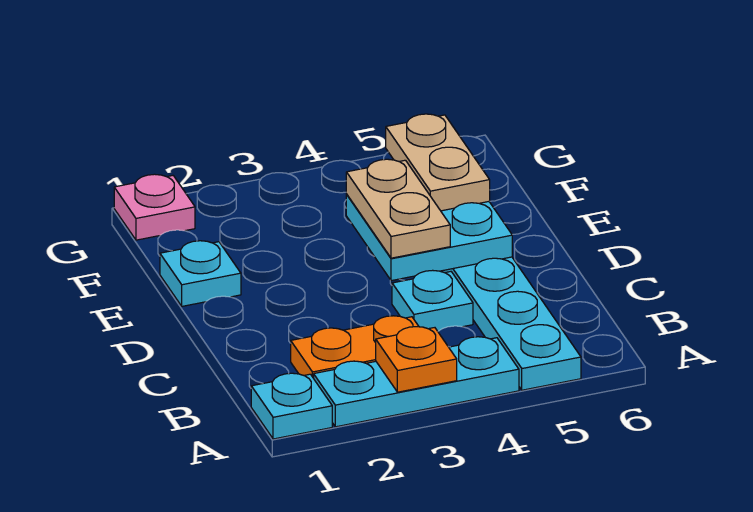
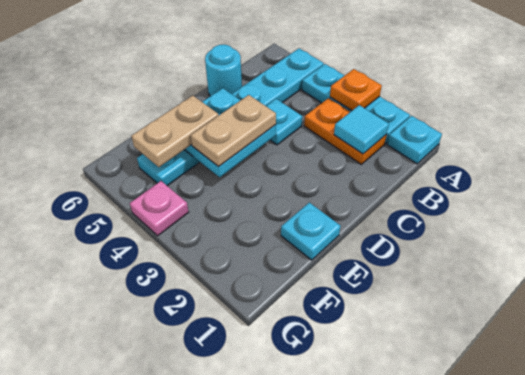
none -> cyan tile B2 level 2
none -> cyan round brick C6 level 1
pink plate G1 level 1 -> pink plate G4 level 1

